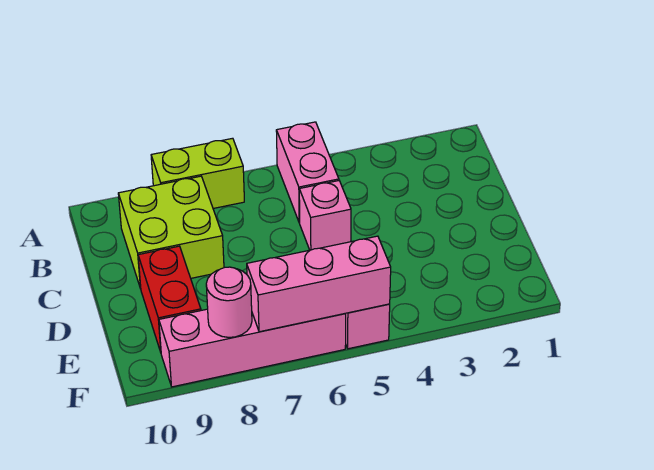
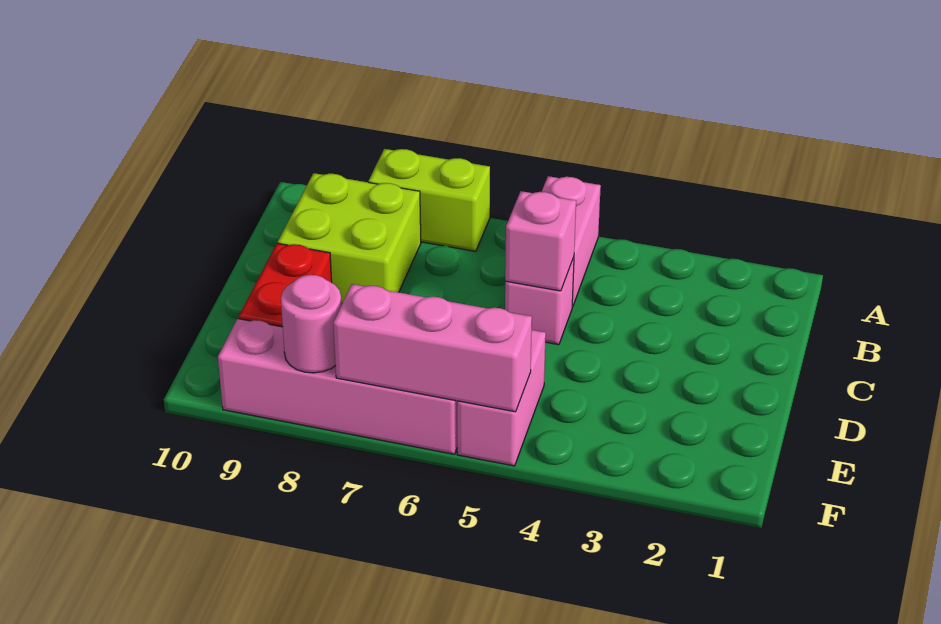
none -> pink brick C5 level 2

